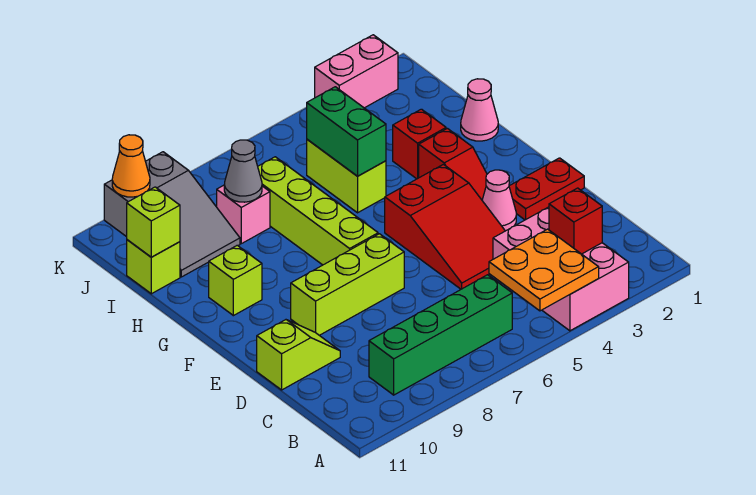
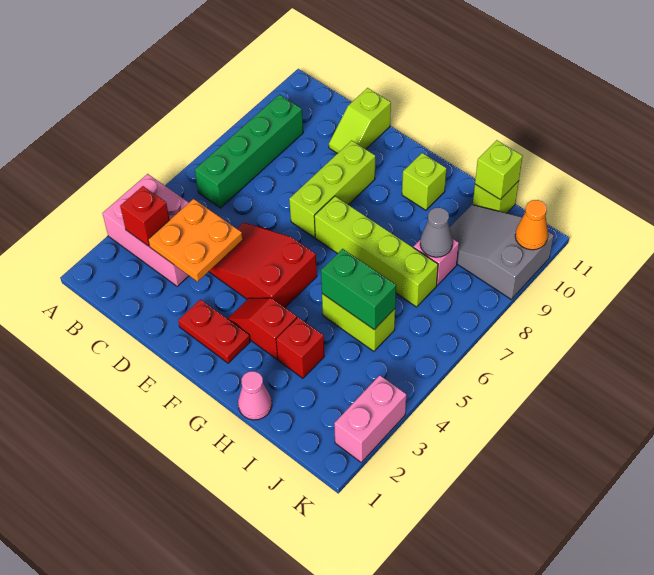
orange plate A4:B5 level 2 -> orange plate C3:D4 level 2
red plate E1:E2 level 1 -> red plate E2:F2 level 1
pink cone E3 level 1 -> none

